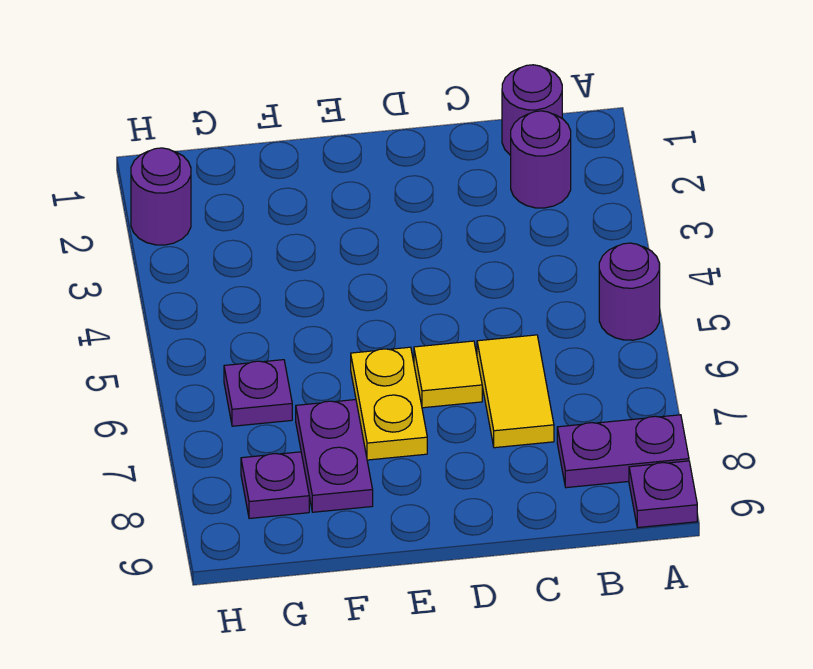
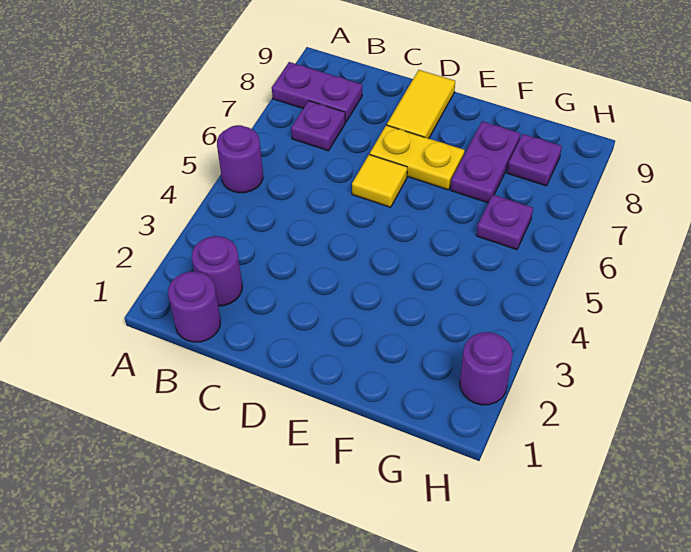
purple plate A9 level 1 -> purple plate B7 level 1
yellow tile C6:C7 level 1 -> yellow tile D8:D9 level 1
yellow plate E6:E7 level 1 -> yellow plate D7:E7 level 1

